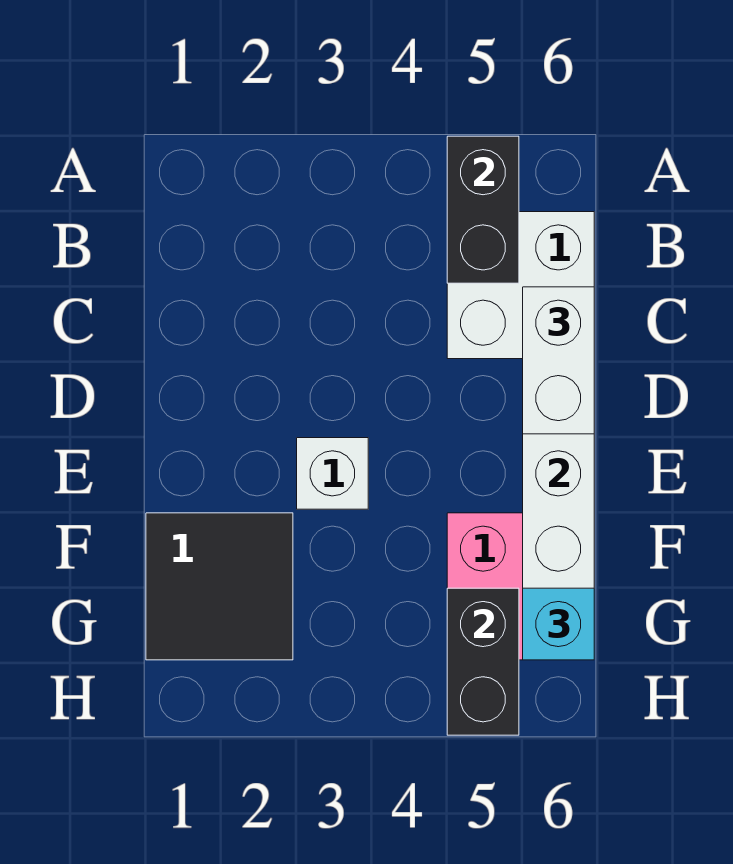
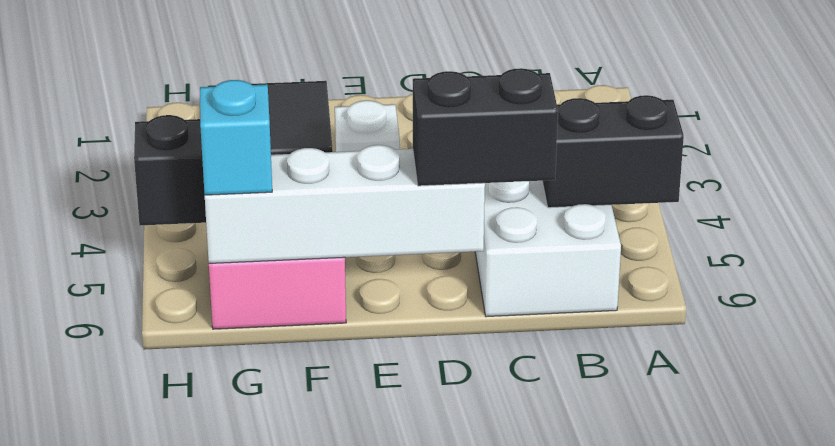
white brick C6:D6 level 3 -> black brick C6:D6 level 3

